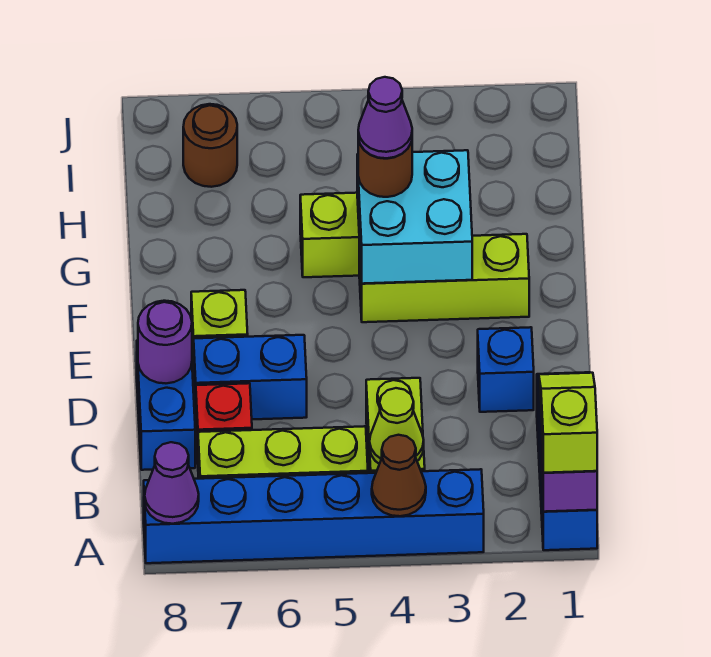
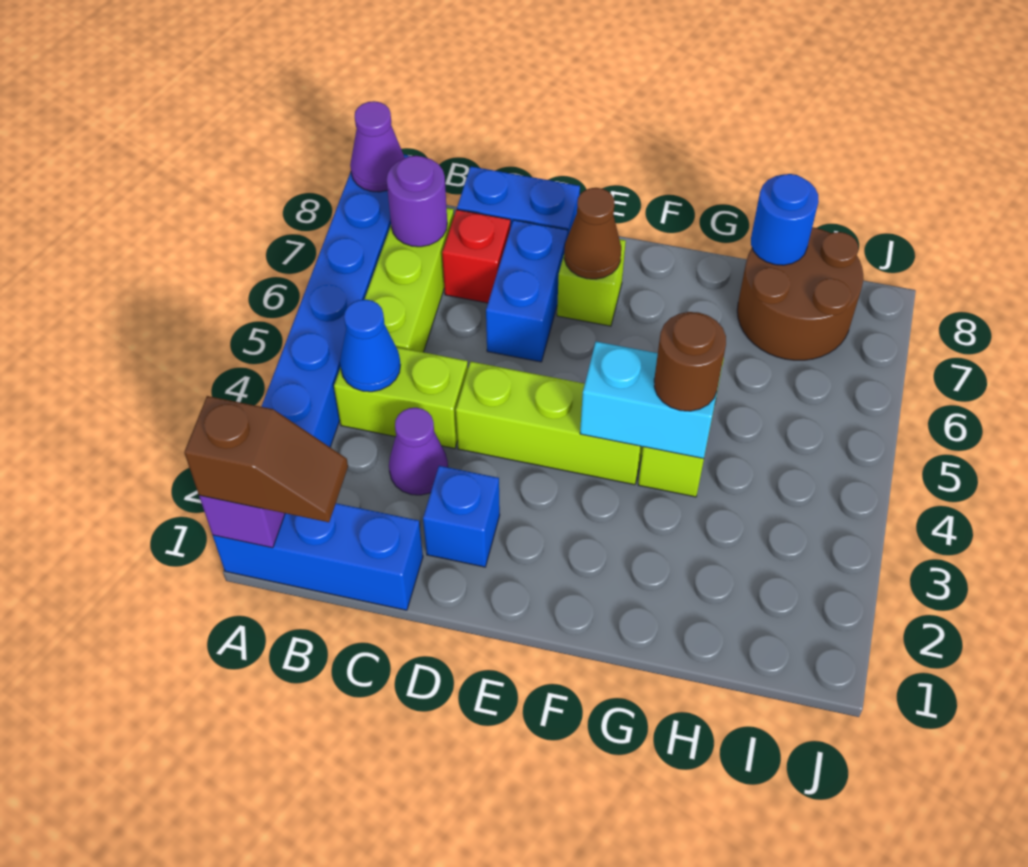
lime slope A1:B1 level 3 top A -> brown slope A1:B1 level 3 top A
brown cone A4 level 2 -> brown cone E7 level 2
lime cone B4 level 2 -> blue cone B4 level 2
purple round brick D8 level 2 -> purple round brick B7 level 2
lime brick F2:F4 level 1 -> lime brick D4:F4 level 1
cyan brick F3:G4 level 2 -> cyan brick F4:G4 level 2
purple cone G4 level 4 -> purple cone C3 level 1
none -> blue round brick H8 level 2
brown round brick I7 level 1 -> brown round brick H7:I8 level 1

